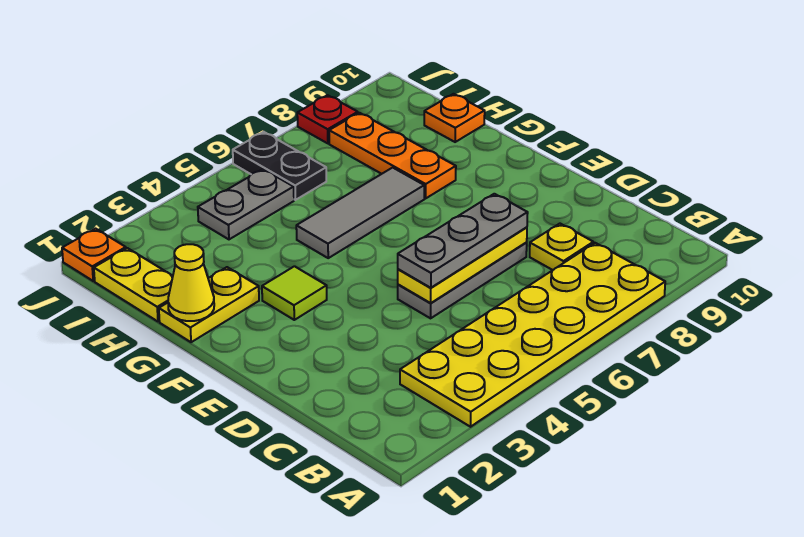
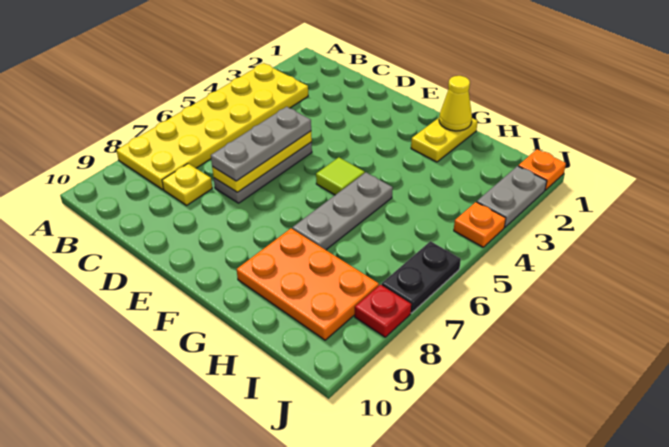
lime tile F3 level 1 -> lime tile F5 level 1
grey tile G5:G7 level 1 -> grey plate G5:G7 level 1
orange plate G8:I8 level 1 -> orange plate G8:I9 level 1
yellow plate H1:I1 level 1 -> none
orange plate H10 level 1 -> orange plate J4 level 1
grey plate I4:I5 level 1 -> grey plate J2:J3 level 1
black plate I6:J6 level 1 -> black plate J6:J7 level 1

